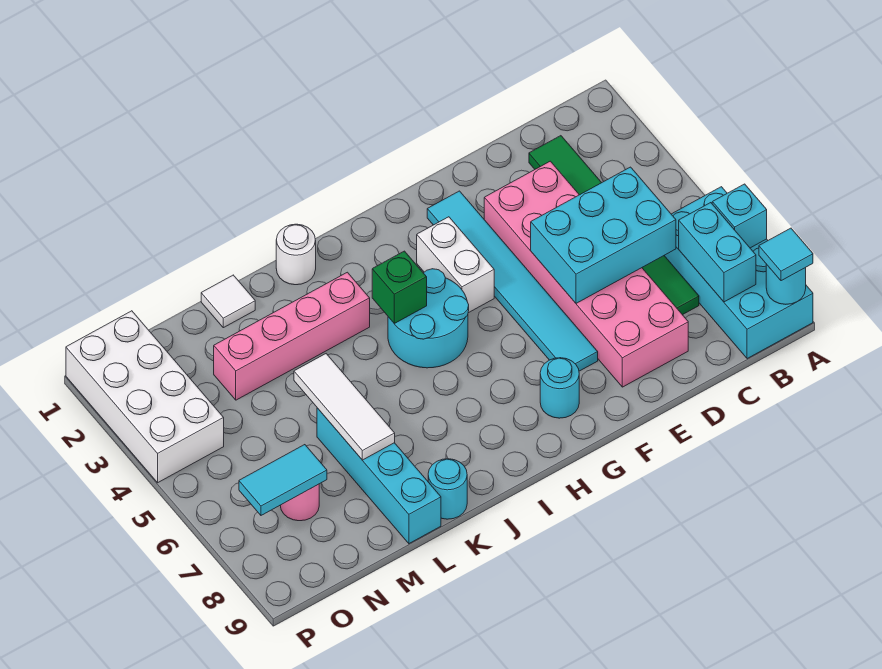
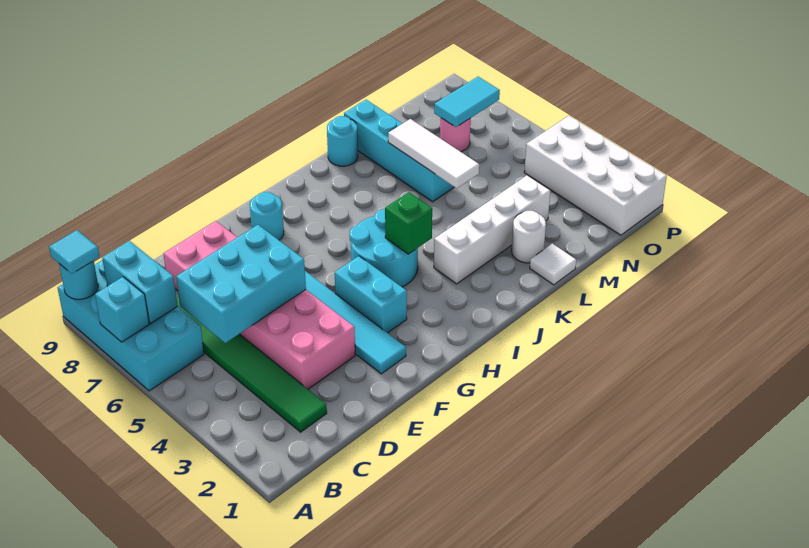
white brick G3:G4 level 1 -> cyan brick G3:G4 level 1
white round brick J1 level 1 -> white round brick L2 level 1
pink brick J3:M3 level 1 -> white brick J3:M3 level 1

